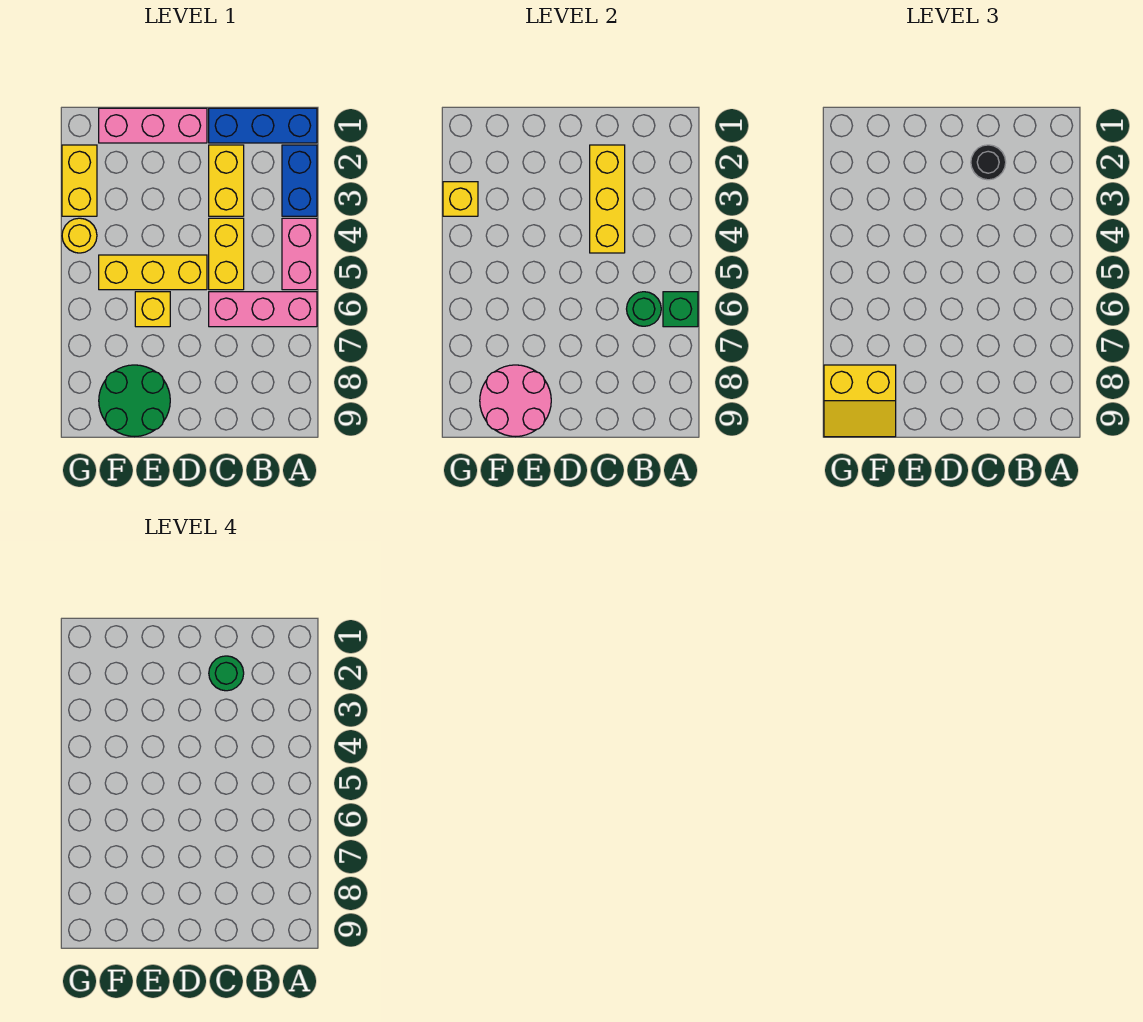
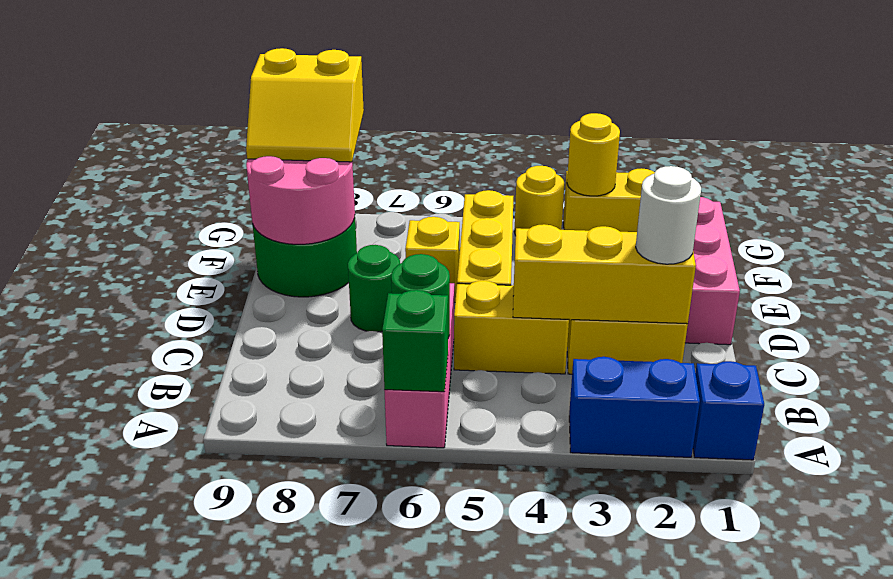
blue brick A1:C1 level 1 -> blue brick A1 level 1
pink brick A4:A5 level 1 -> none
black round brick C2 level 3 -> white round brick C2 level 3
green round brick C2 level 4 -> green round brick D7 level 1
yellow slope F8:G9 level 3 top 8 -> yellow slope F8:G9 level 3 top G
yellow brick G3 level 2 -> yellow round brick G3 level 2

